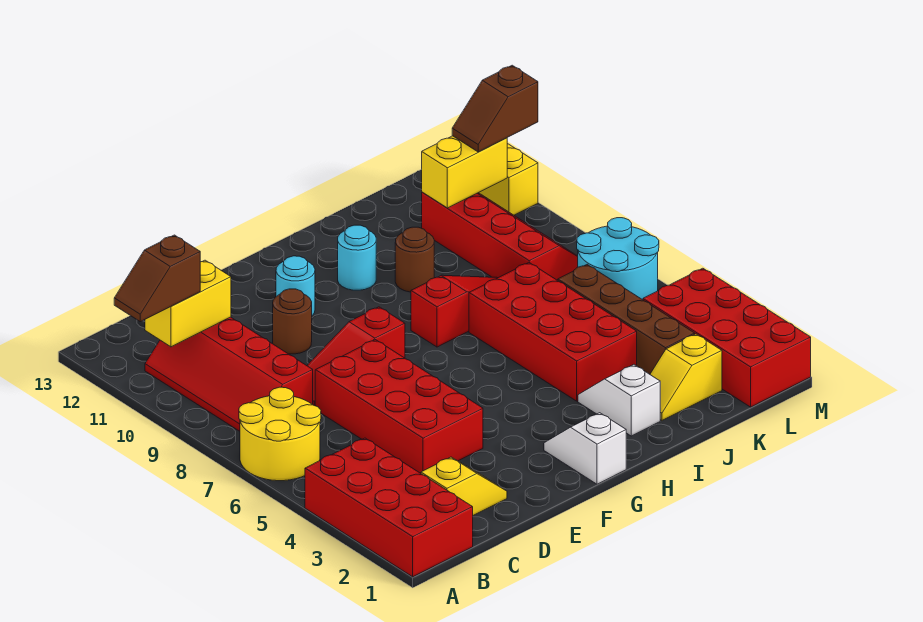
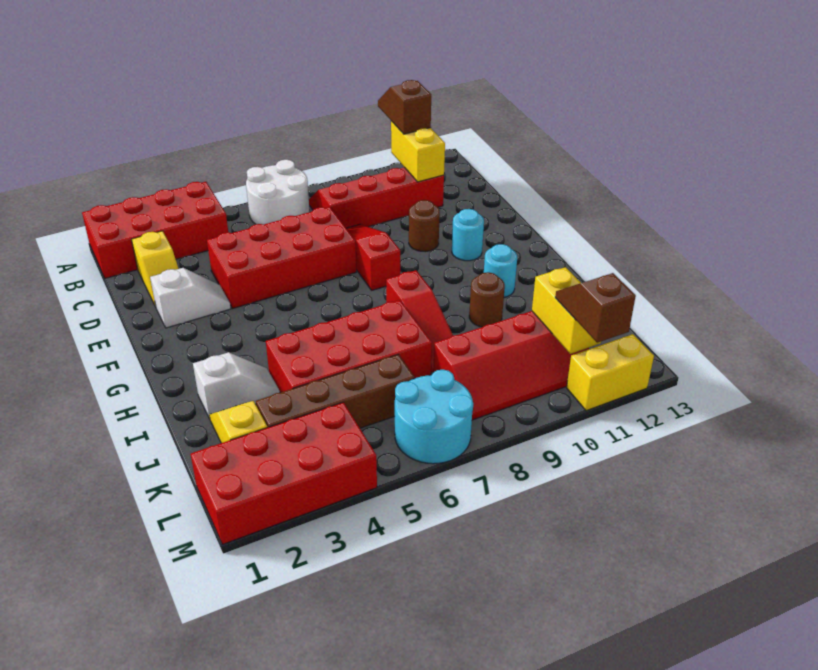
yellow round brick A6:B7 level 1 -> white round brick A6:B7 level 1
white slope G1:G2 level 1 top 1 -> white slope E2:E3 level 1 top 2

